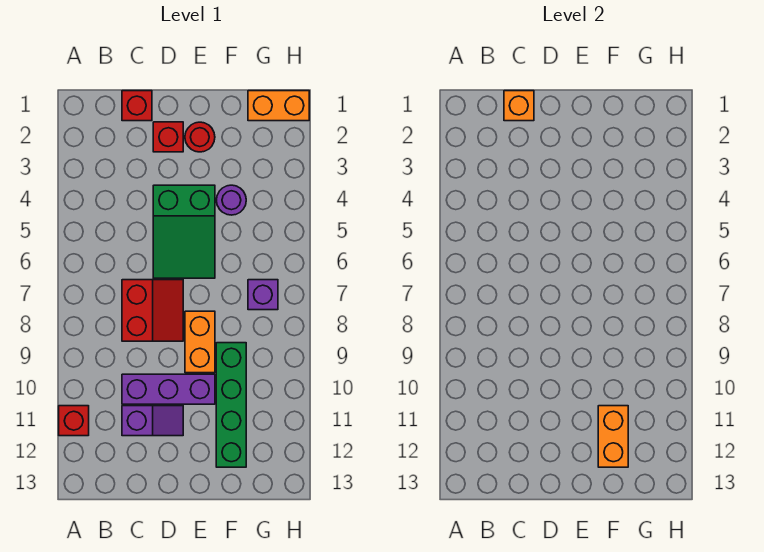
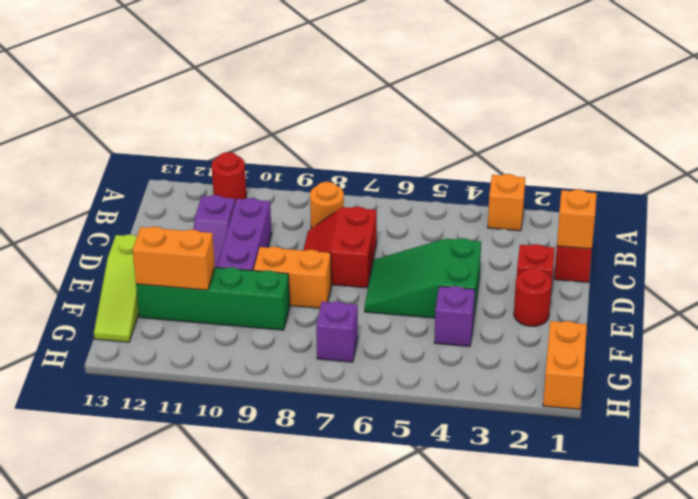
none -> orange brick A3 level 1
red brick A11 level 1 -> red round brick A11 level 1
none -> orange round brick B8 level 1
red slope C7:D8 level 1 top C -> red slope C7:D8 level 1 top 7
none -> lime slope E13:G13 level 1 top E
purple round brick F4 level 1 -> purple brick F4 level 1

